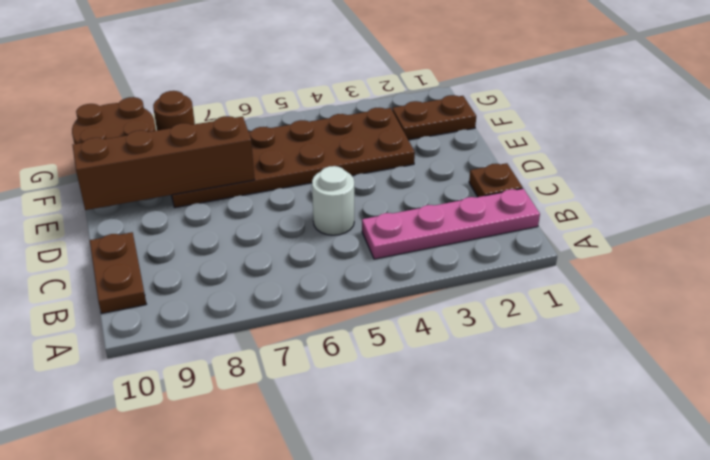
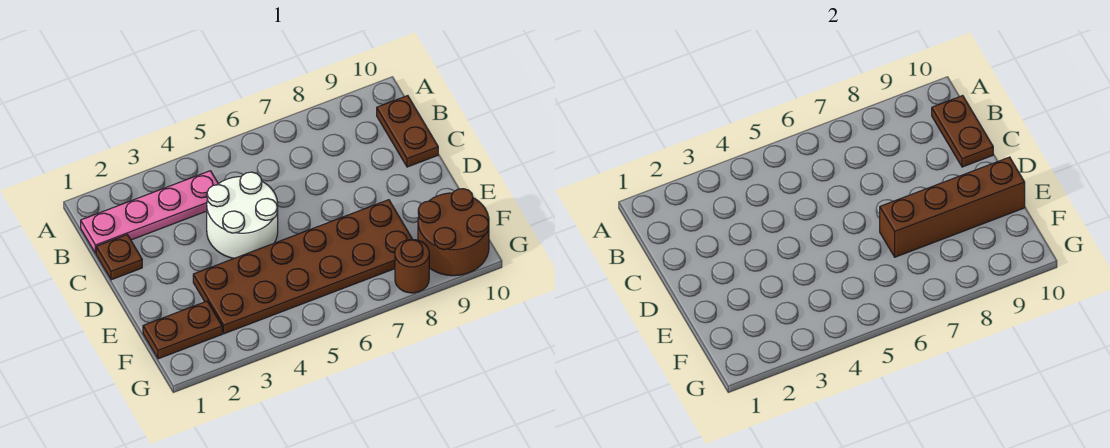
none -> brown plate B10:C10 level 2
white round brick C5 level 1 -> white round brick C4:D5 level 1

